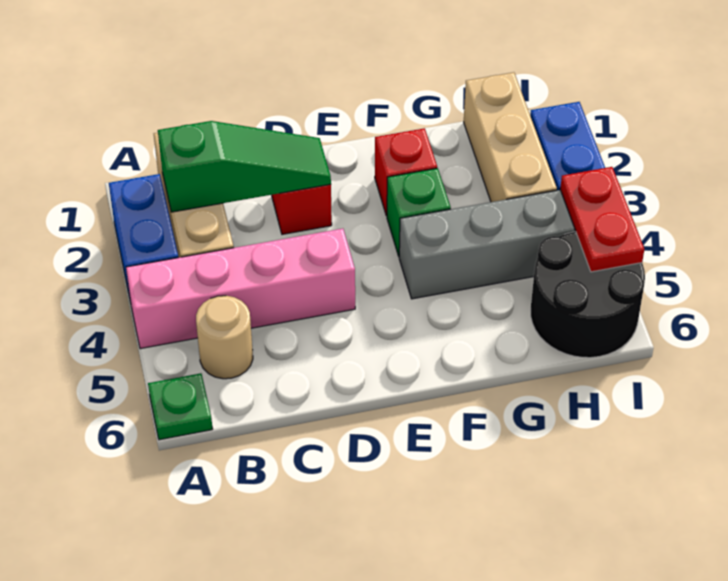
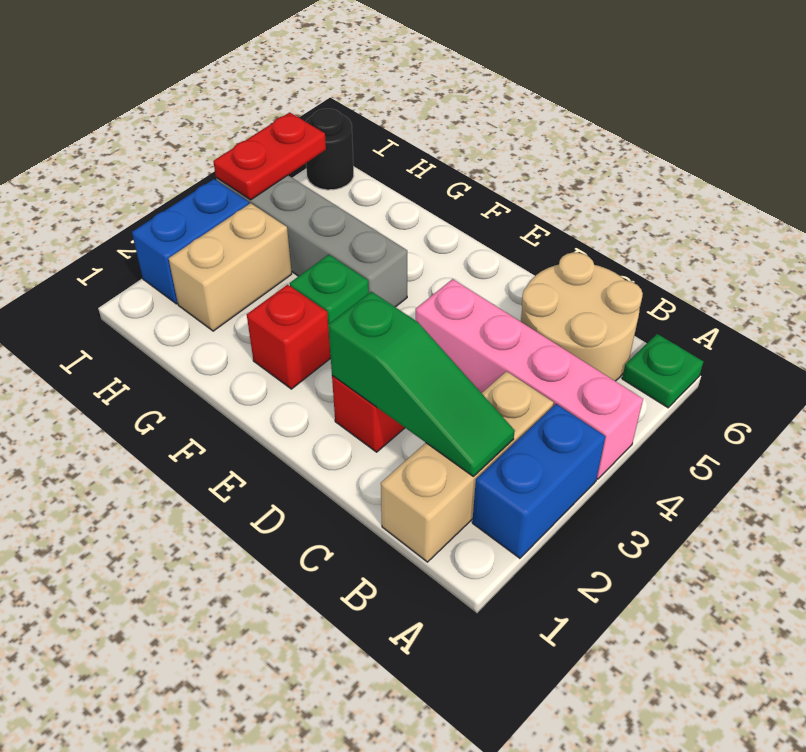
green slope B2:D2 level 2 top B -> green slope B2:D2 level 2 top D
tan round brick B5 level 1 -> tan round brick B5:C6 level 1
tan brick H1:H3 level 1 -> tan brick H2:H3 level 1
black round brick H5:I6 level 1 -> black round brick I6 level 1

